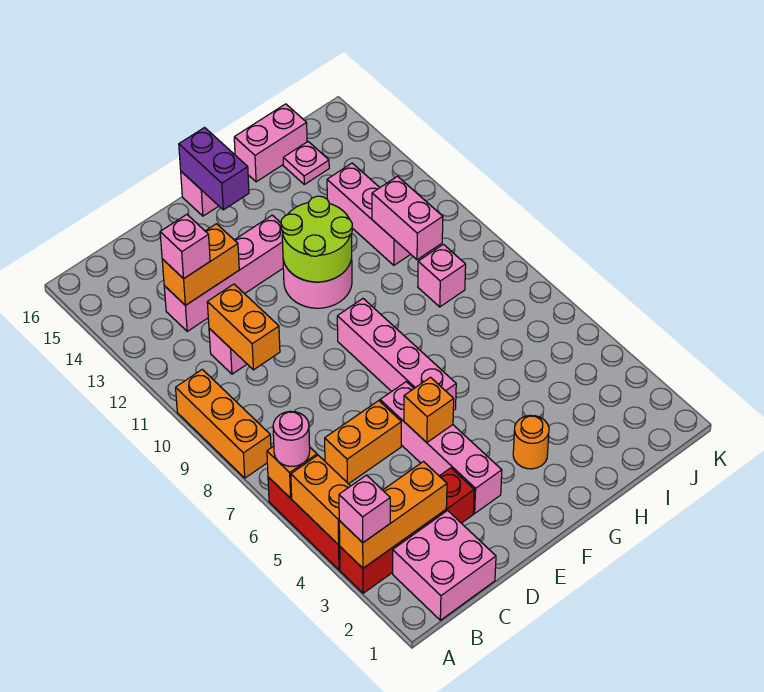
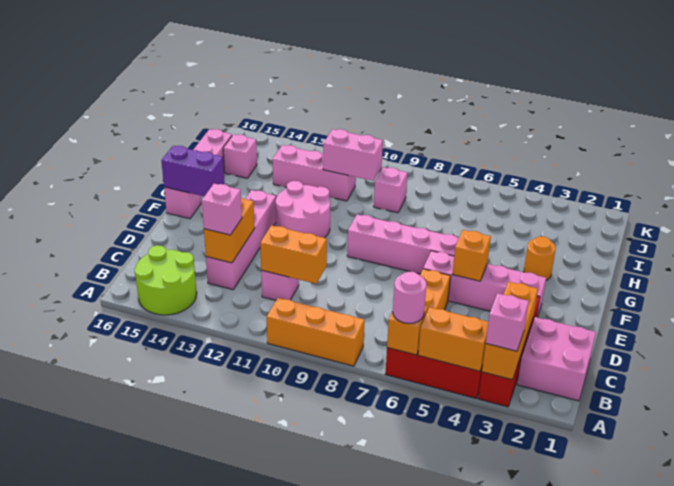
lime round brick F11:G12 level 2 -> lime round brick A14:B15 level 1
pink plate I15 level 1 -> pink brick I15 level 1

